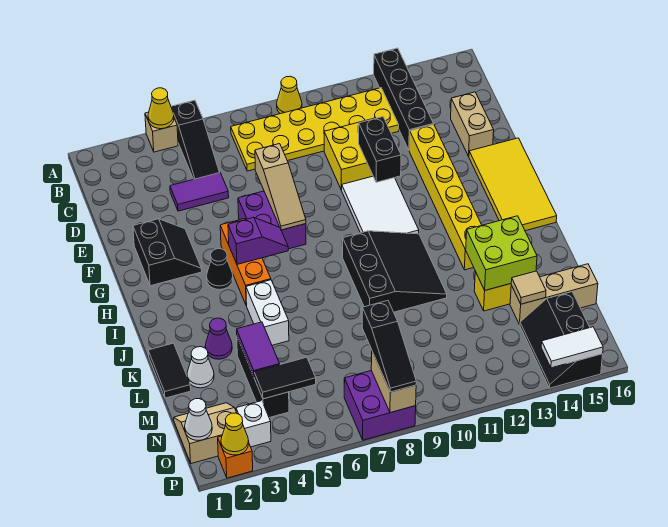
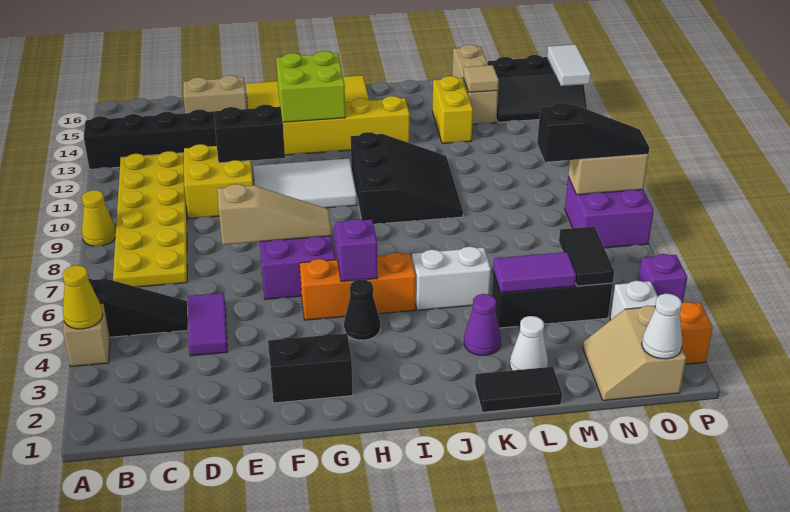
black slope I9:K11 level 1 top 9 -> black slope I9:K11 level 1 top I
lime brick K13:L14 level 2 -> lime brick G13:H14 level 2
yellow cone P2 level 2 -> none
none -> purple brick P4 level 1

